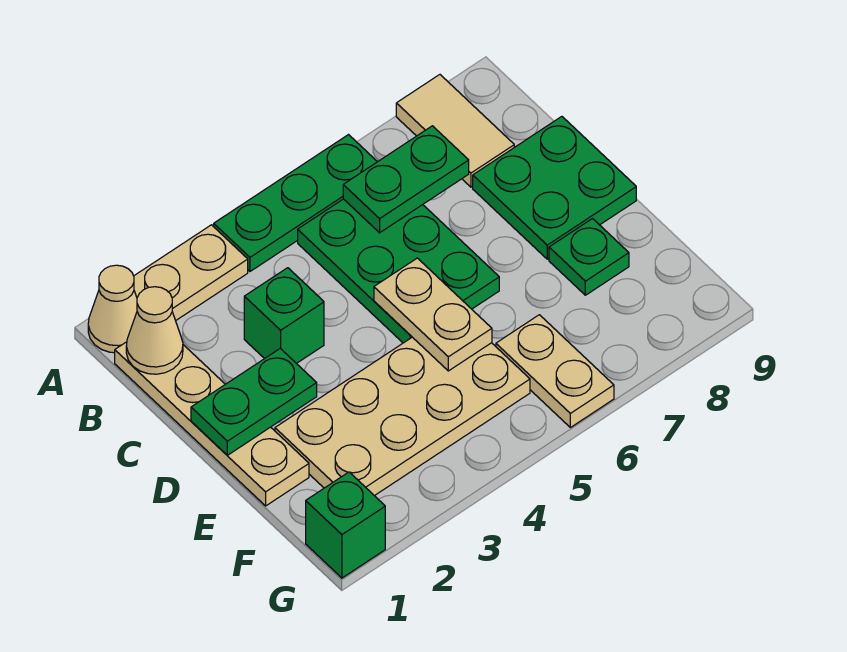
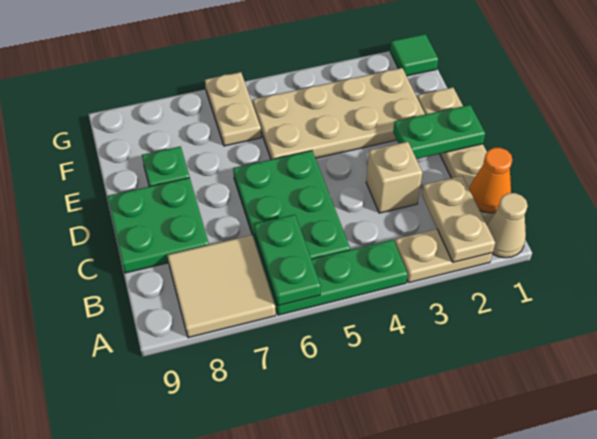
tan tile A8:B8 level 1 -> tan tile A7:B8 level 1
tan cone B1 level 2 -> orange cone B1 level 2
green plate B6:B7 level 2 -> green plate A6:B6 level 2
green brick C3 level 1 -> tan brick C3 level 1
tan plate D5:E5 level 2 -> tan plate A2:B2 level 2
green brick G1 level 1 -> green tile G1 level 1

